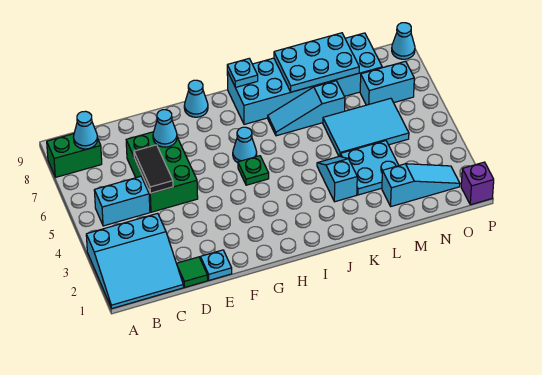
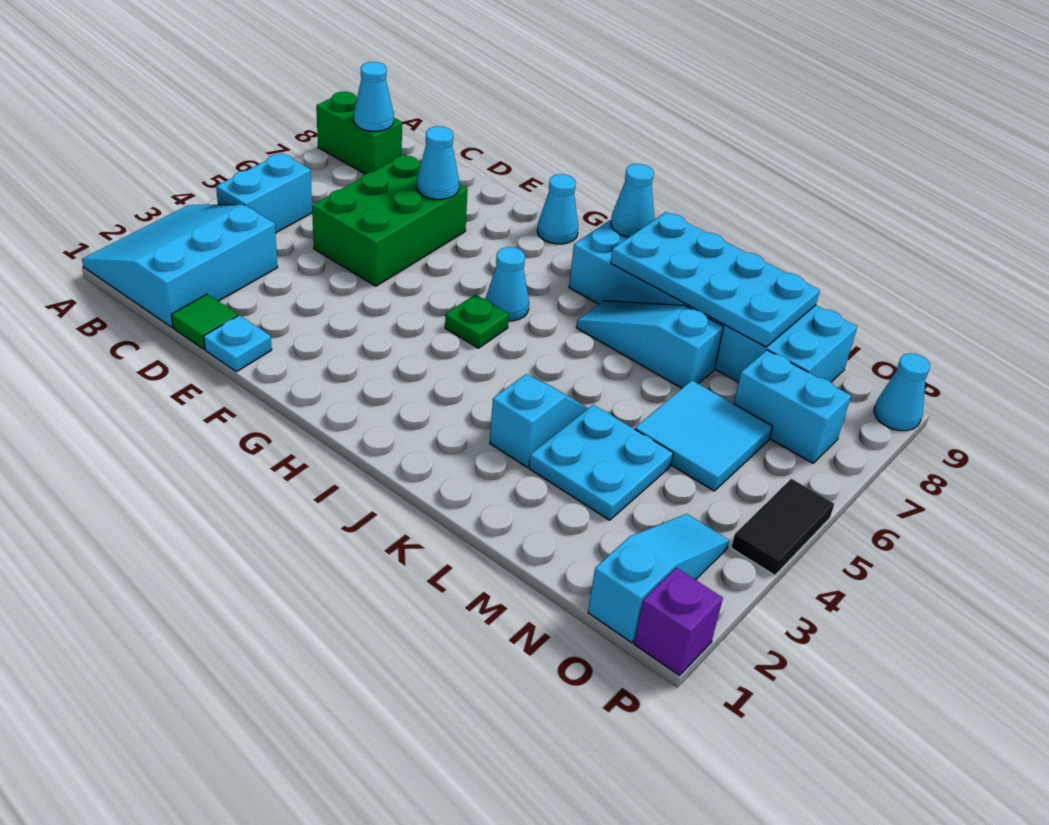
cyan slope A1:C3 level 1 top 3 -> cyan slope A1:C3 level 1 top C
cyan brick B5:C5 level 1 -> cyan brick B4:B5 level 1
black tile D5:D6 level 2 -> black tile P4:P5 level 1
cyan plate I9 level 2 -> cyan cone I9 level 2
cyan plate K8:M9 level 2 -> cyan plate J8:M9 level 2
cyan tile L5:N6 level 1 -> cyan tile M5:N6 level 1
cyan slope M2:O2 level 1 top M -> cyan slope O1:O3 level 1 top 1

